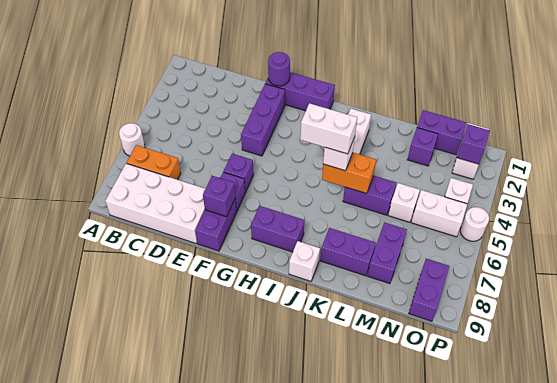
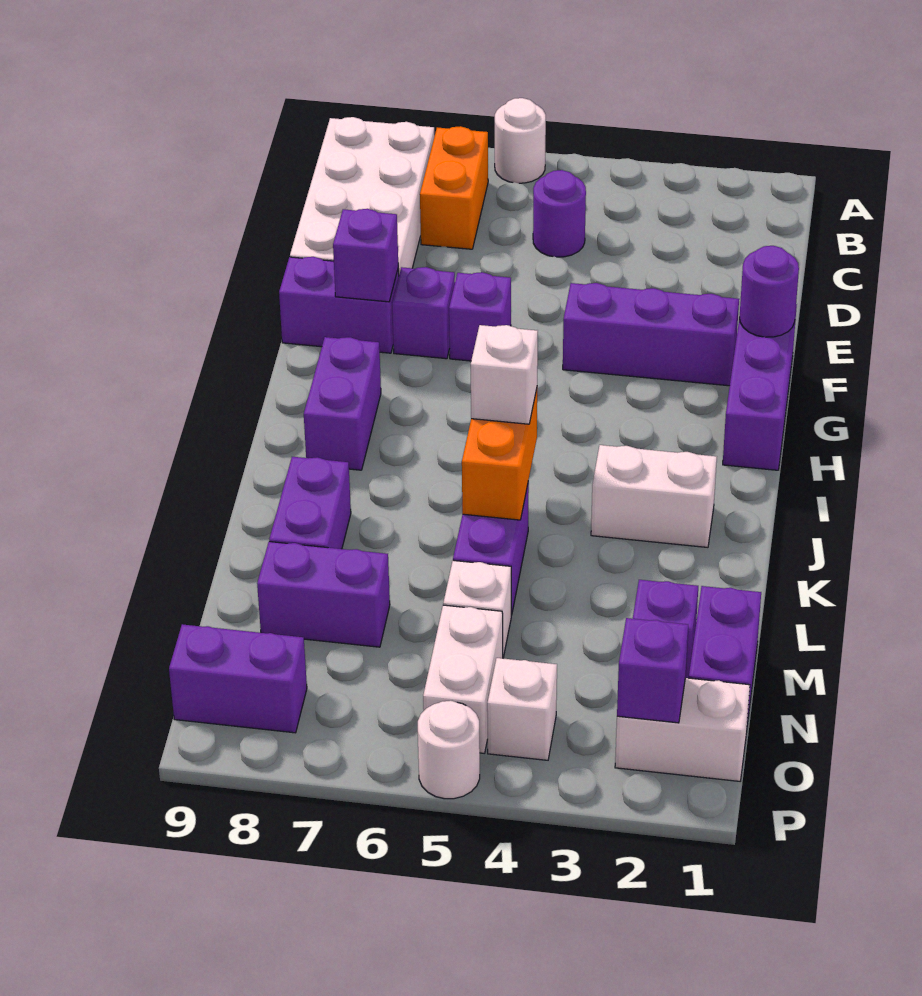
none -> purple round brick C5 level 1
white brick I5:J5 level 4 -> none
white brick J9 level 1 -> none

